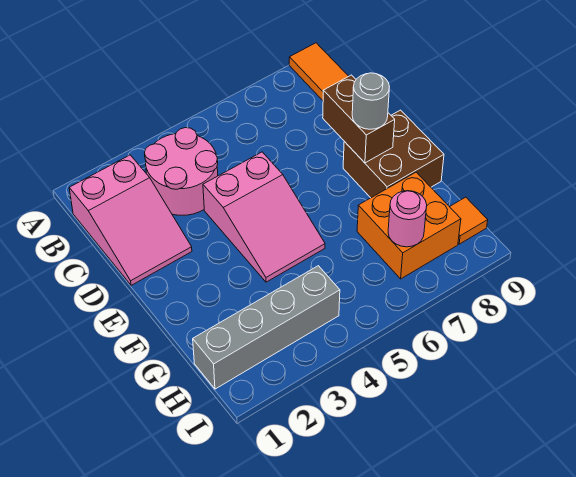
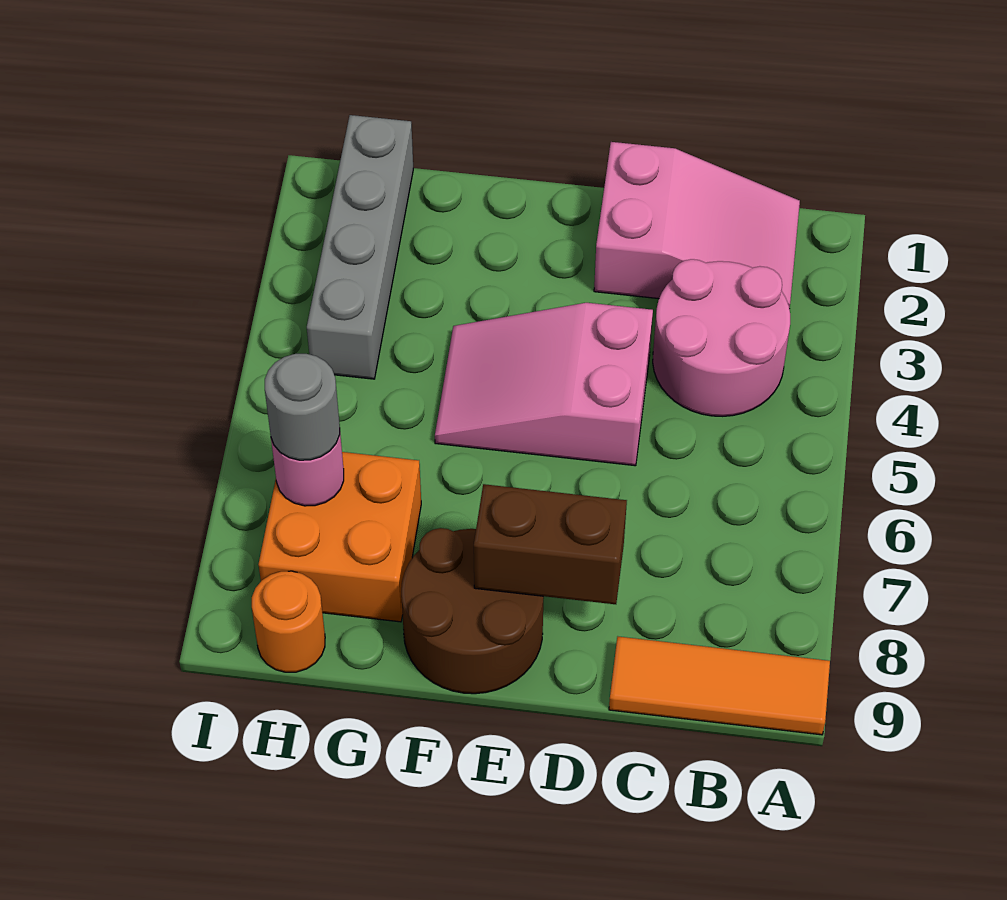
pink slope B1:D2 level 1 top B -> pink slope B1:D2 level 1 top D
brown brick E8:F9 level 1 -> brown round brick E8:F9 level 1
grey round brick E8 level 3 -> grey round brick H7 level 3
orange tile H9 level 1 -> orange round brick H9 level 1

